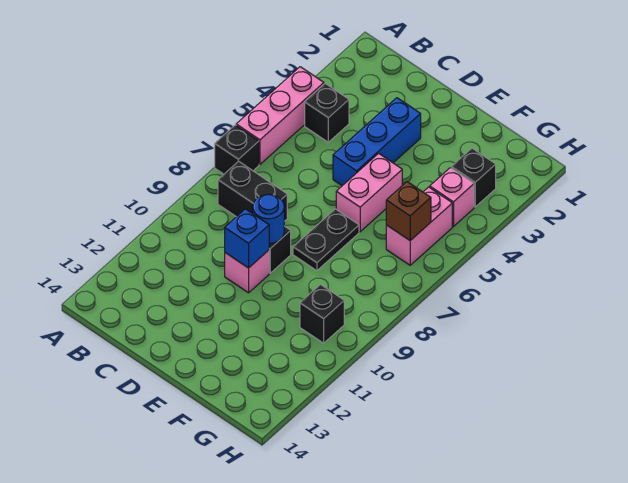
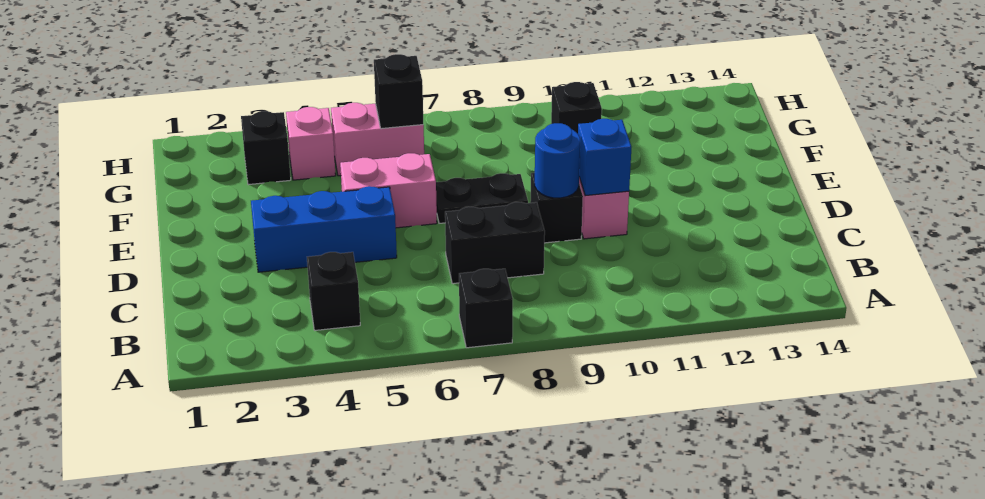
pink brick A4:A6 level 1 -> none
black brick B8:C8 level 1 -> black brick C7:C8 level 1
brown brick G6 level 2 -> black brick G6 level 2

